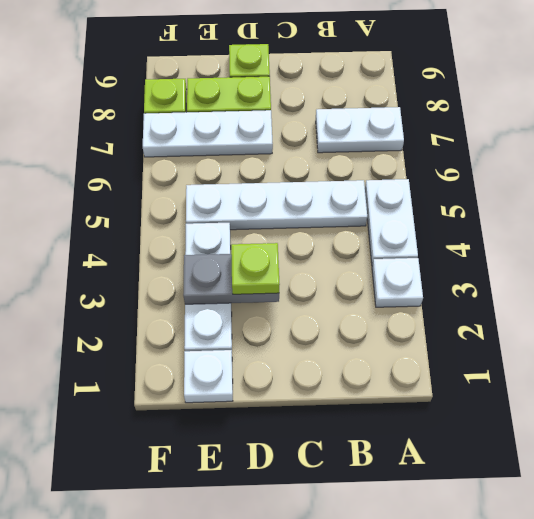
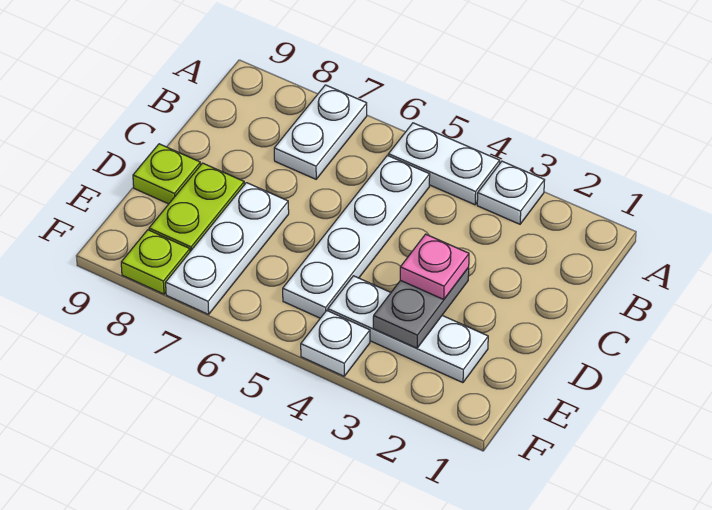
lime plate D3 level 3 -> pink plate D3 level 3
white plate E1 level 1 -> white plate F4 level 1

